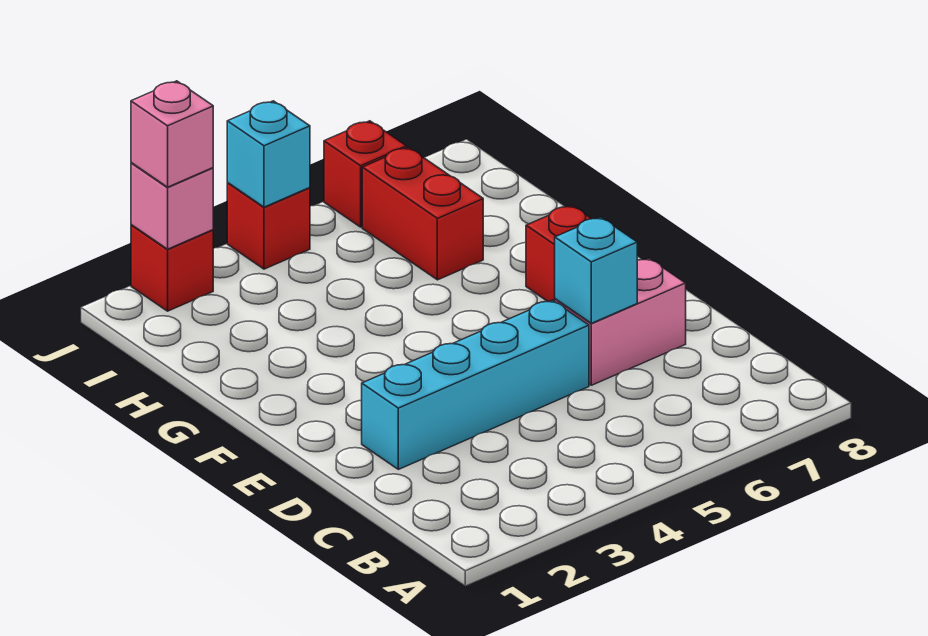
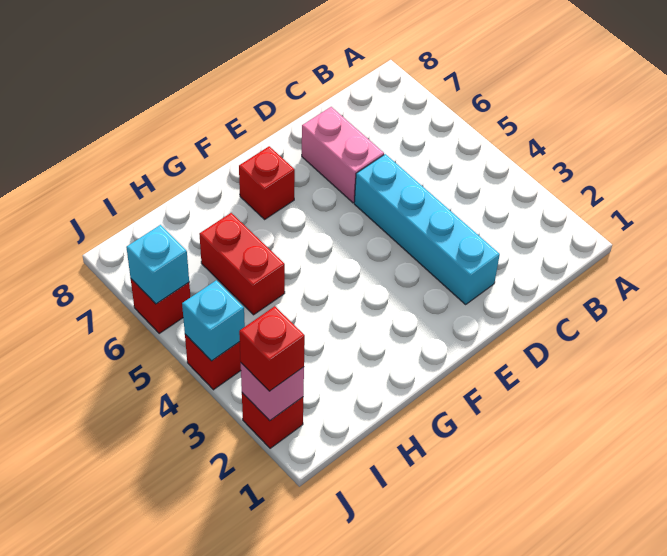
cyan brick D6 level 2 -> cyan brick J6 level 2
red brick H6:I6 level 1 -> red brick H5:H6 level 1
pink brick J2 level 3 -> red brick J2 level 3

